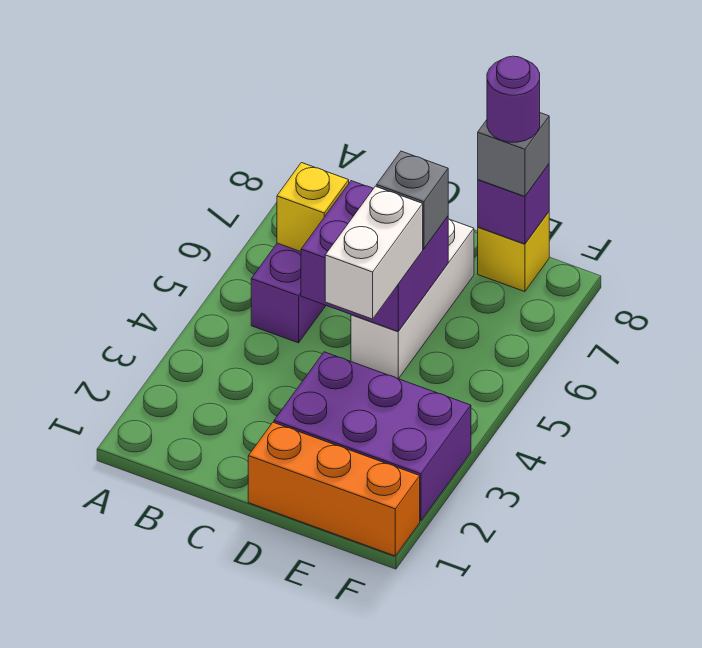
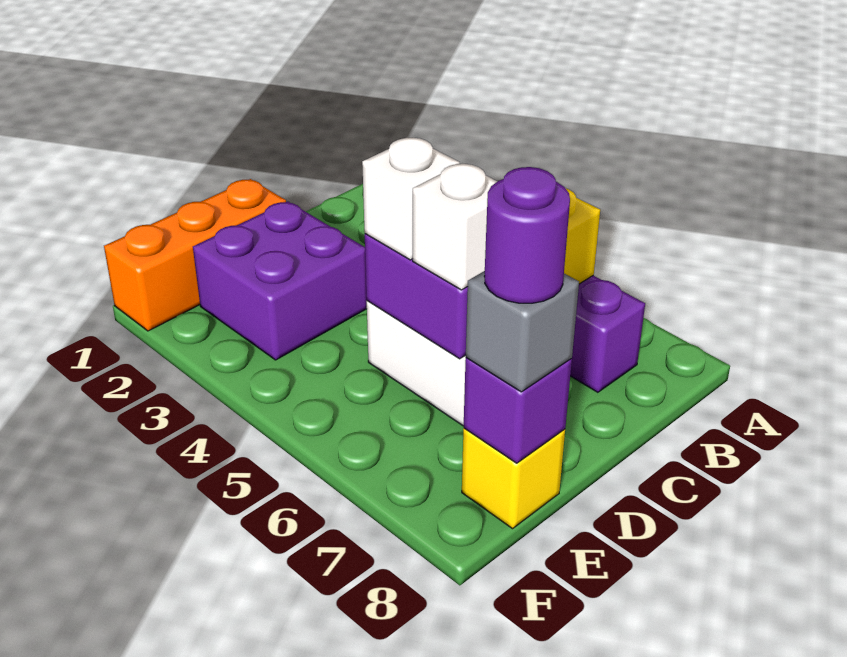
purple brick D2:F3 level 1 -> purple brick D2:E3 level 1
white brick D4:D5 level 3 -> white brick D5 level 3
grey brick D6 level 3 -> white brick D6 level 3

